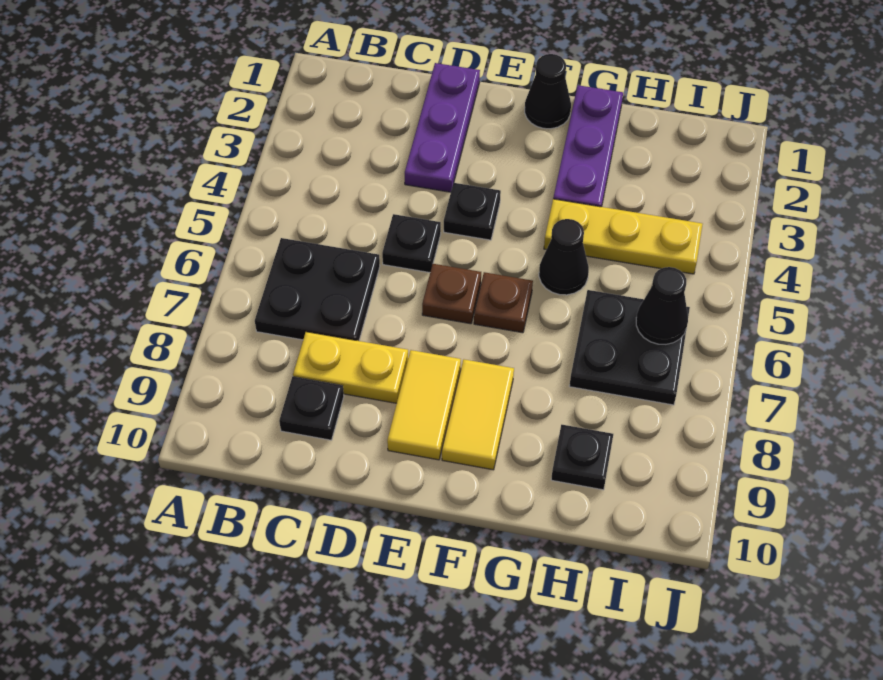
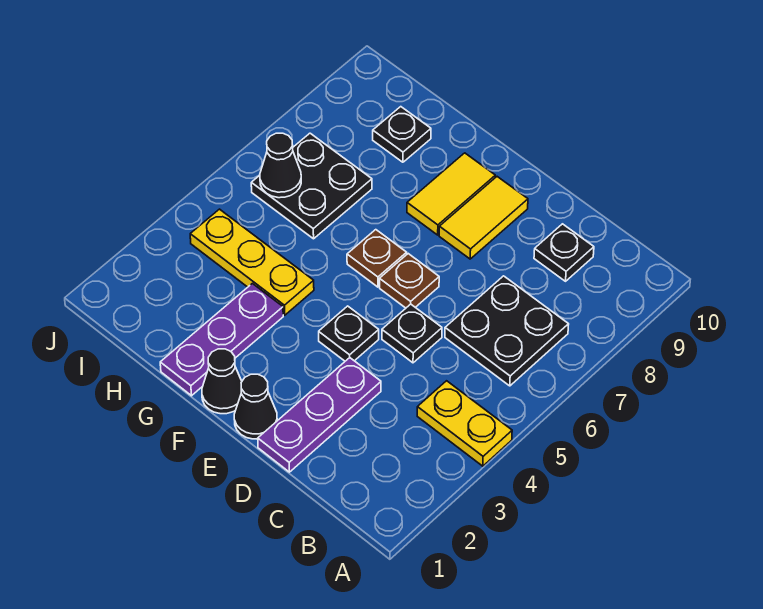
yellow plate C8:D8 level 1 -> yellow plate A4:B4 level 1
black cone G5 level 1 -> black cone E1 level 1

